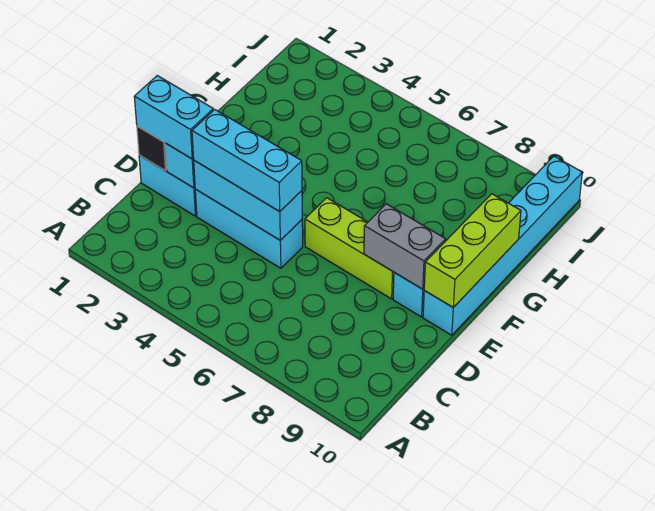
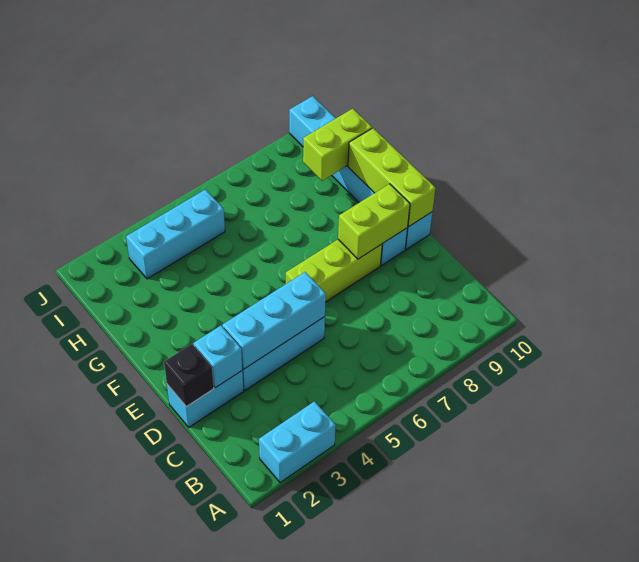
cyan brick D1:D2 level 3 -> cyan brick A2:A3 level 1
cyan brick D3:D5 level 3 -> cyan brick I3:I5 level 1
grey brick E8:E9 level 2 -> lime brick E8:E9 level 2
none -> lime brick H9:H10 level 2

